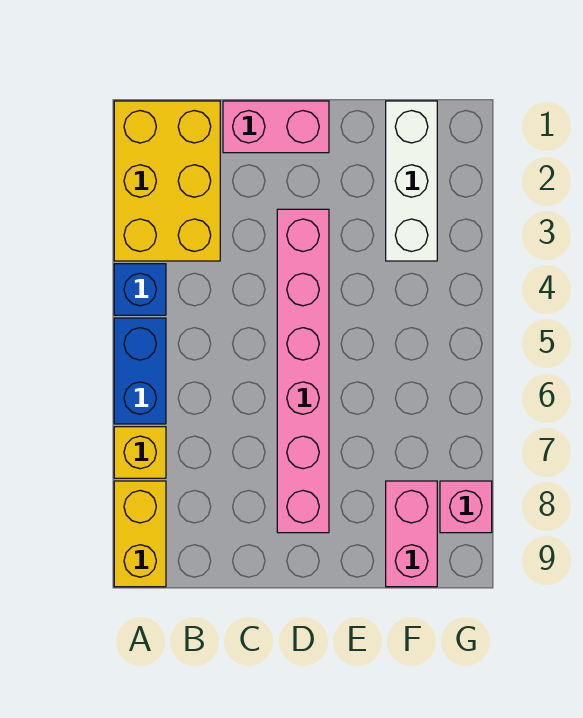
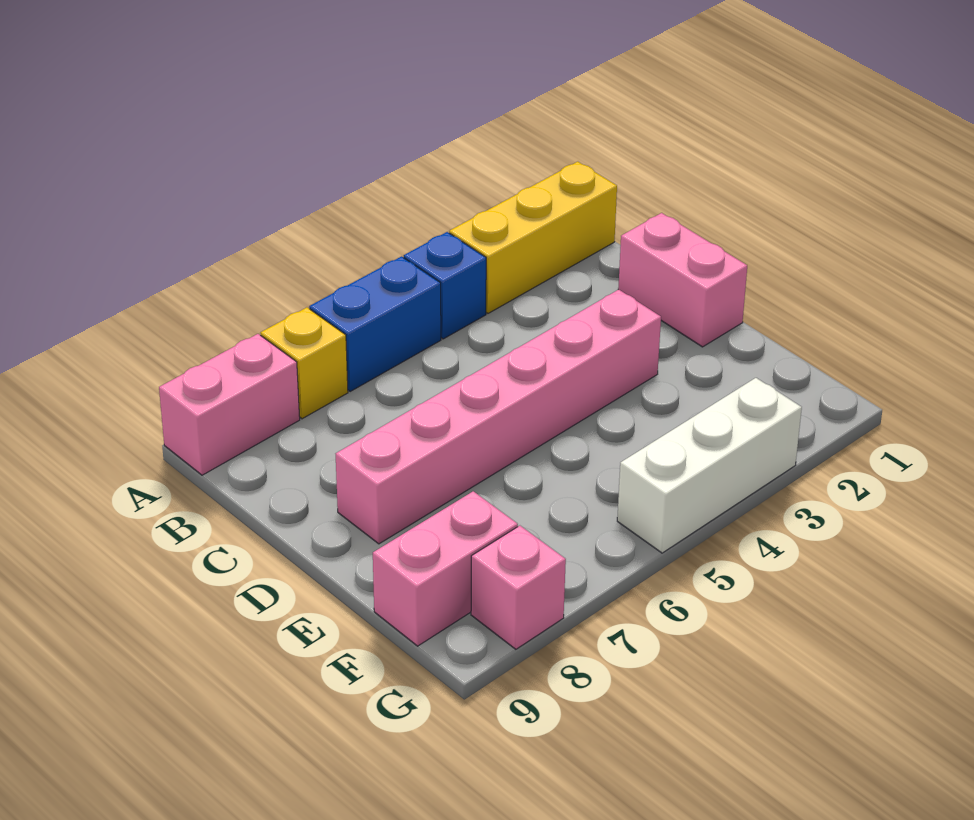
yellow brick A1:B3 level 1 -> yellow brick A1:A3 level 1
yellow brick A8:A9 level 1 -> pink brick A8:A9 level 1
white brick F1:F3 level 1 -> white brick G3:G5 level 1

